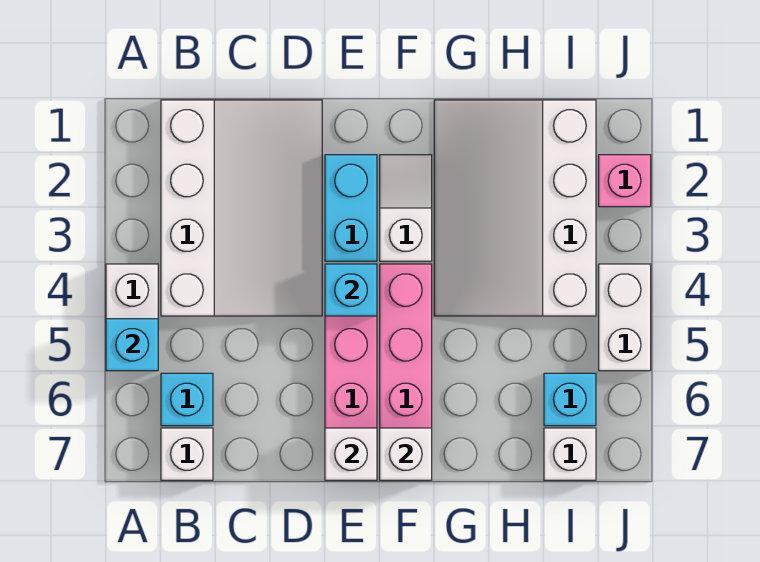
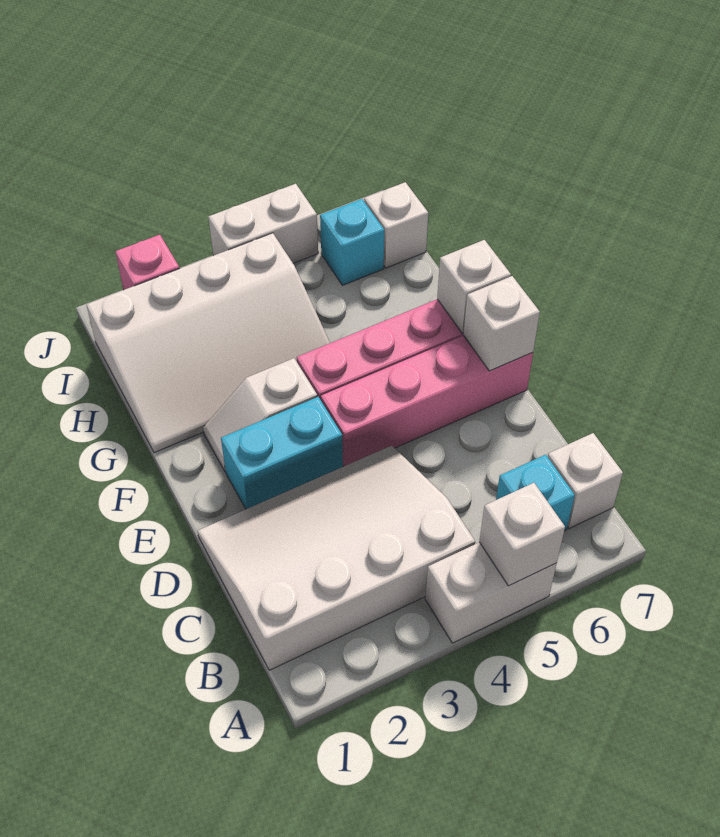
cyan brick A5 level 2 -> white brick A5 level 2
cyan brick E4 level 2 -> none

